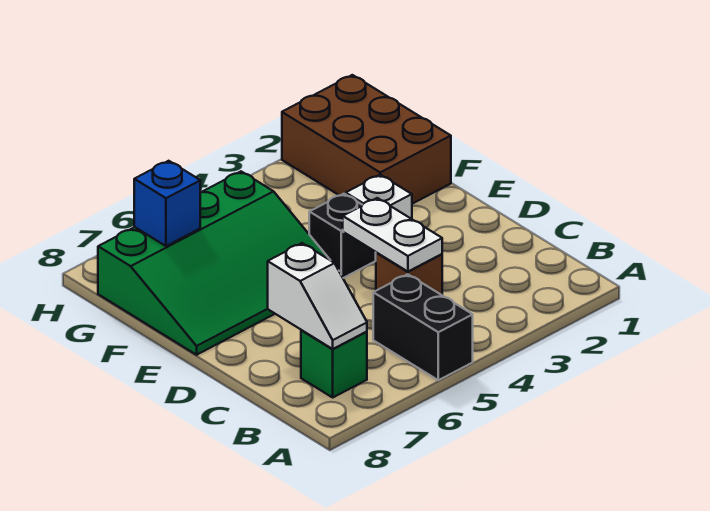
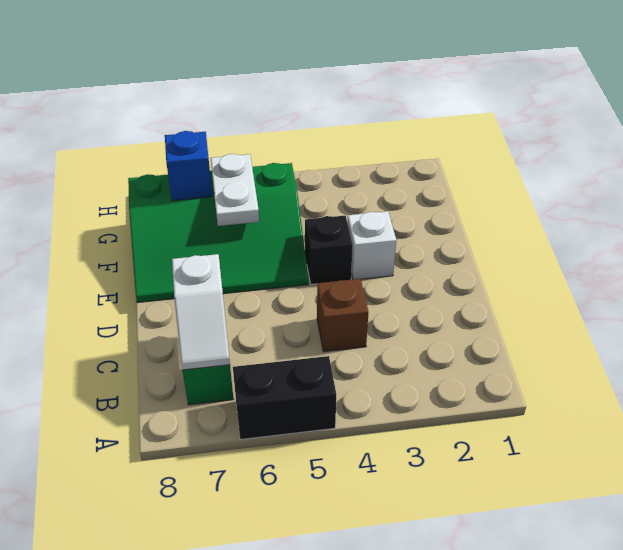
black brick A5:B5 level 1 -> black brick A5:A6 level 1
white plate C4:D4 level 2 -> white plate F6:G6 level 2
brown brick F1:H2 level 1 -> none

